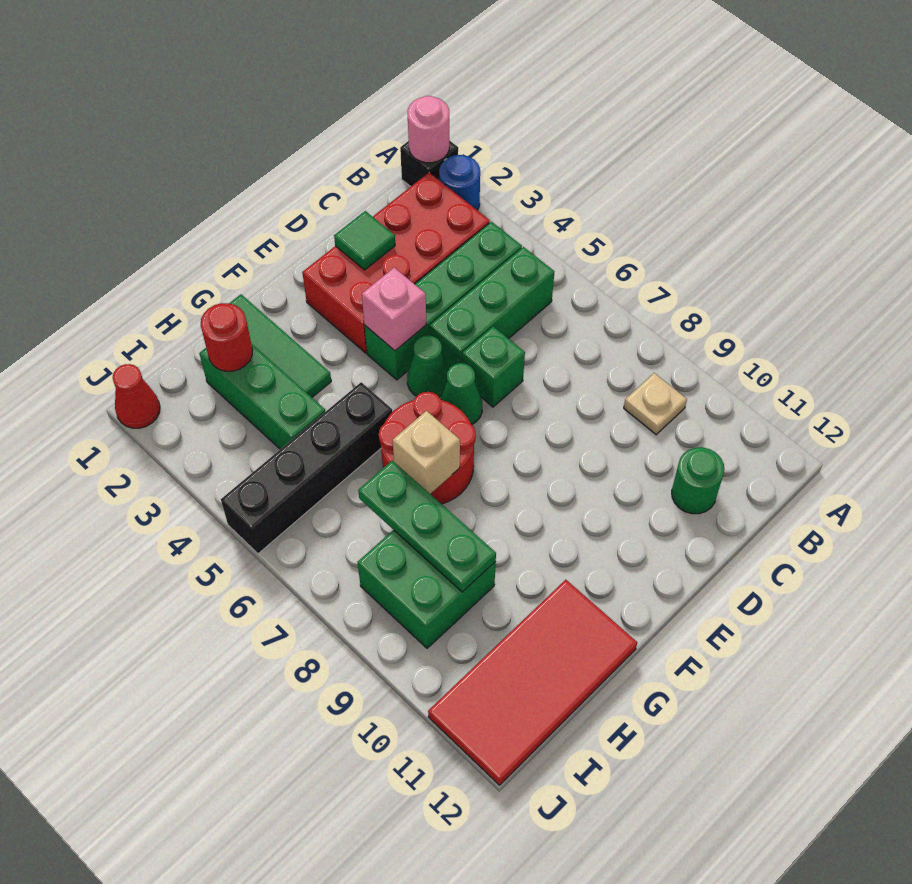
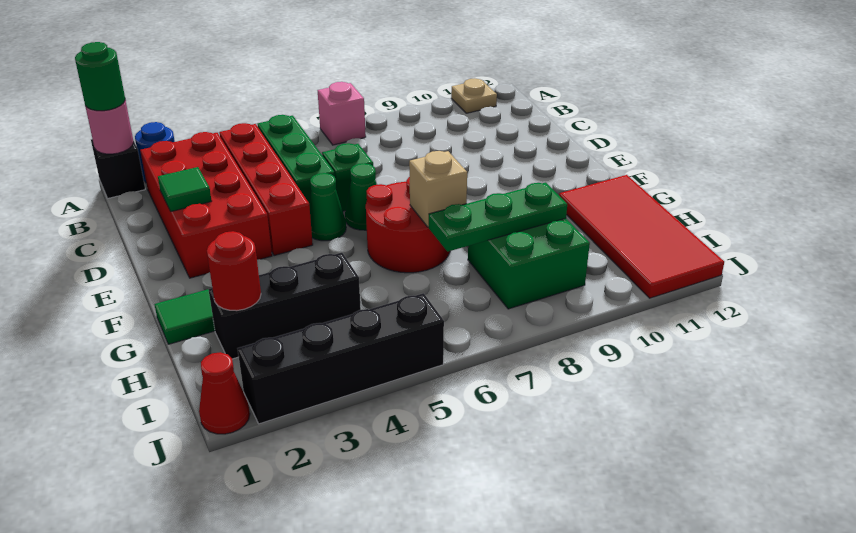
green brick B4:E4 level 1 -> red brick B4:E4 level 1
tan plate B9 level 1 -> tan plate A11 level 1
green round brick C11 level 1 -> green round brick A1 level 3
pink brick E4 level 2 -> pink brick A7 level 1
black brick G5:J5 level 1 -> black brick J2:J5 level 1
green brick H2:H4 level 1 -> black brick H2:H4 level 1

